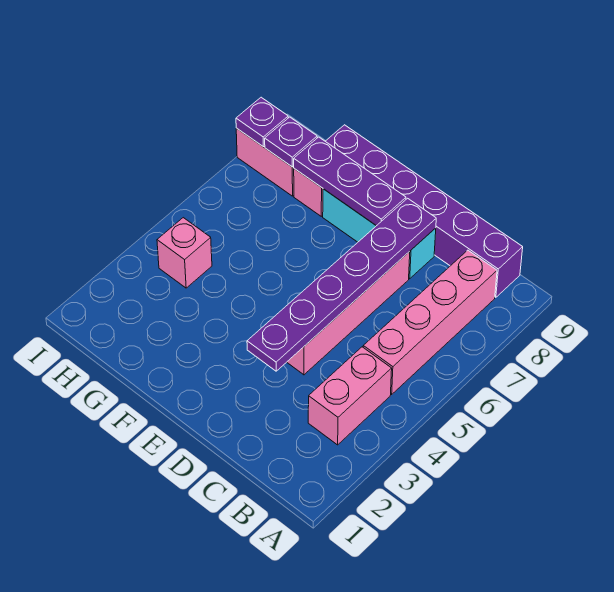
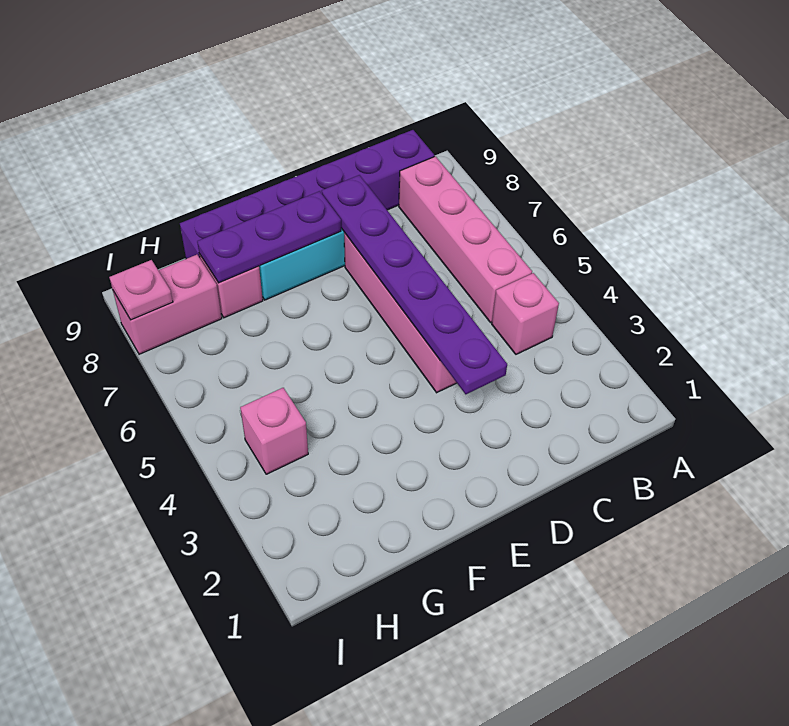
pink brick B3:B4 level 1 -> pink brick B4 level 1
purple plate H8 level 2 -> none
purple plate I8 level 2 -> pink plate I8 level 2

